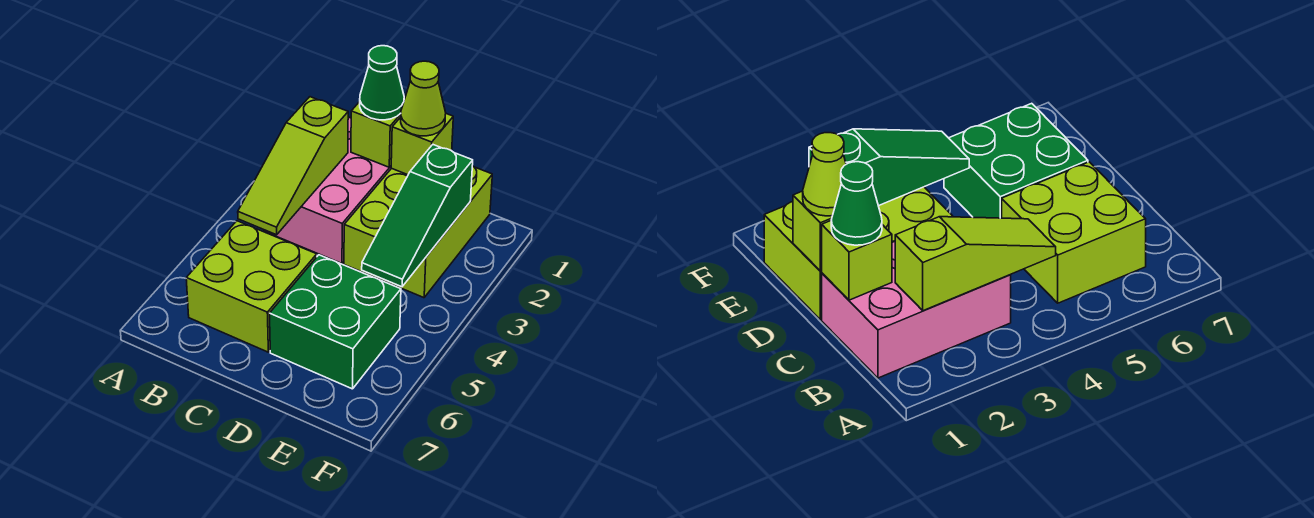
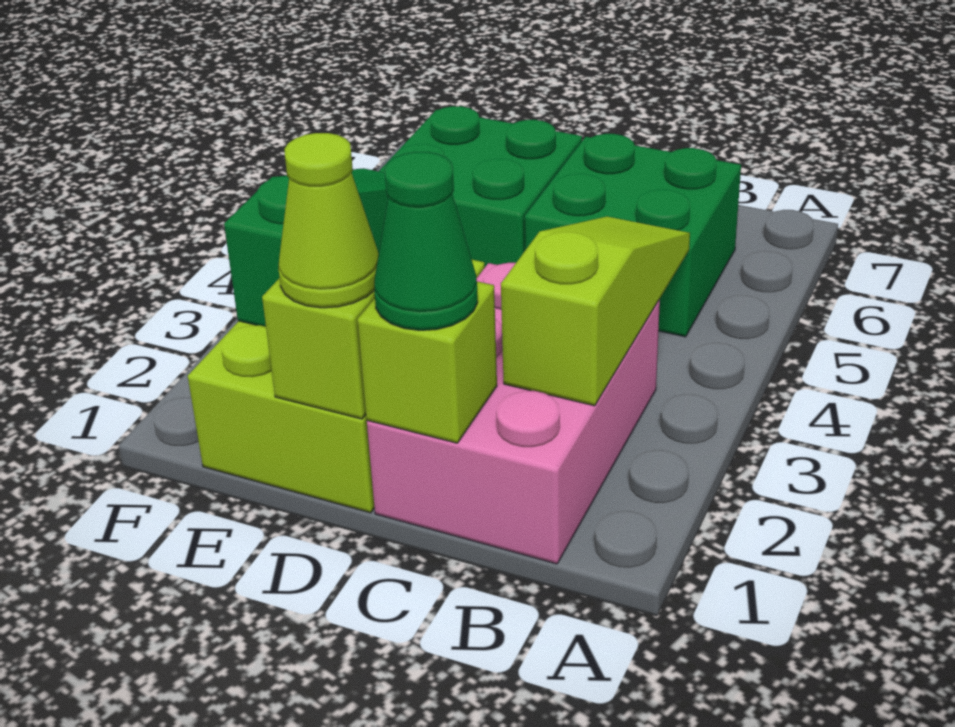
lime brick B5:C6 level 1 -> green brick B5:C6 level 1

